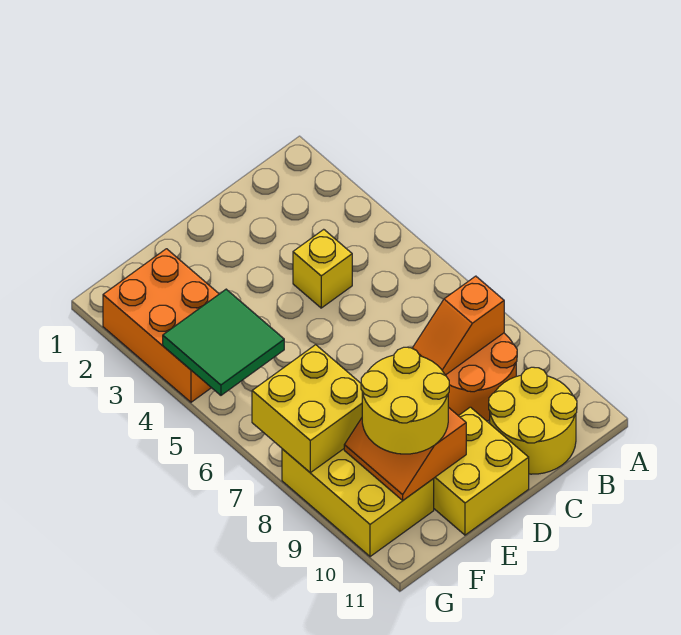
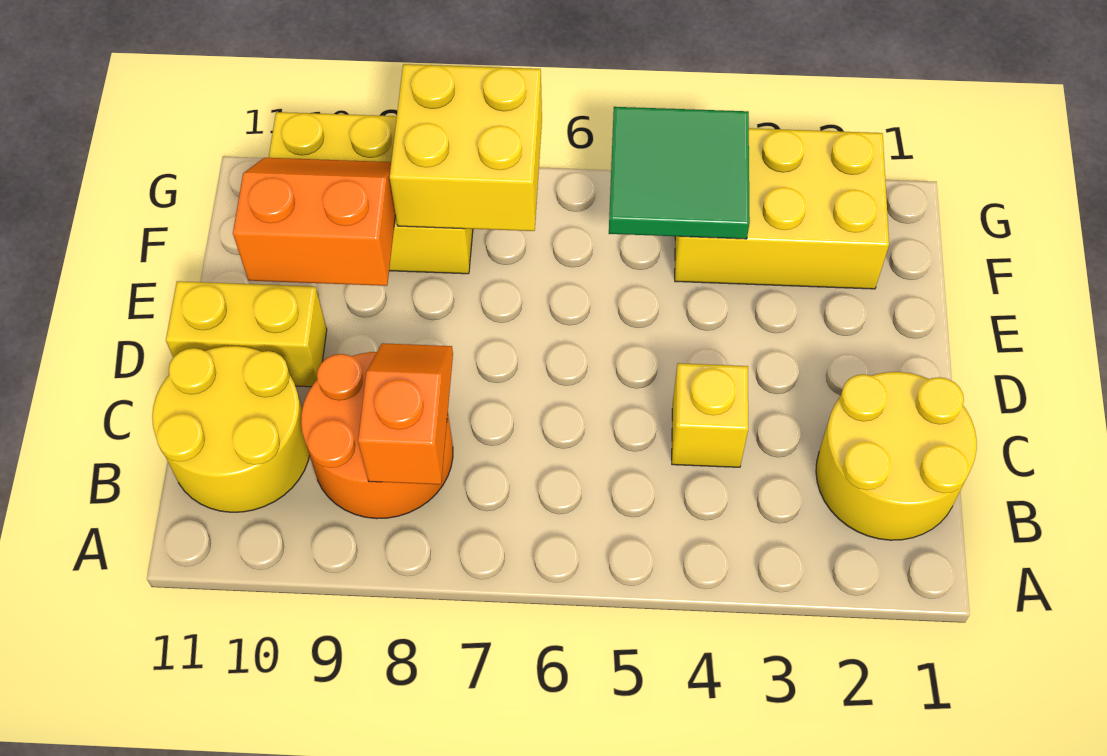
yellow brick D10:E11 level 1 -> yellow brick D10:D11 level 1
yellow round brick E9:F10 level 3 -> yellow round brick B1:C2 level 1
orange brick F2:G4 level 1 -> yellow brick F2:G4 level 1

